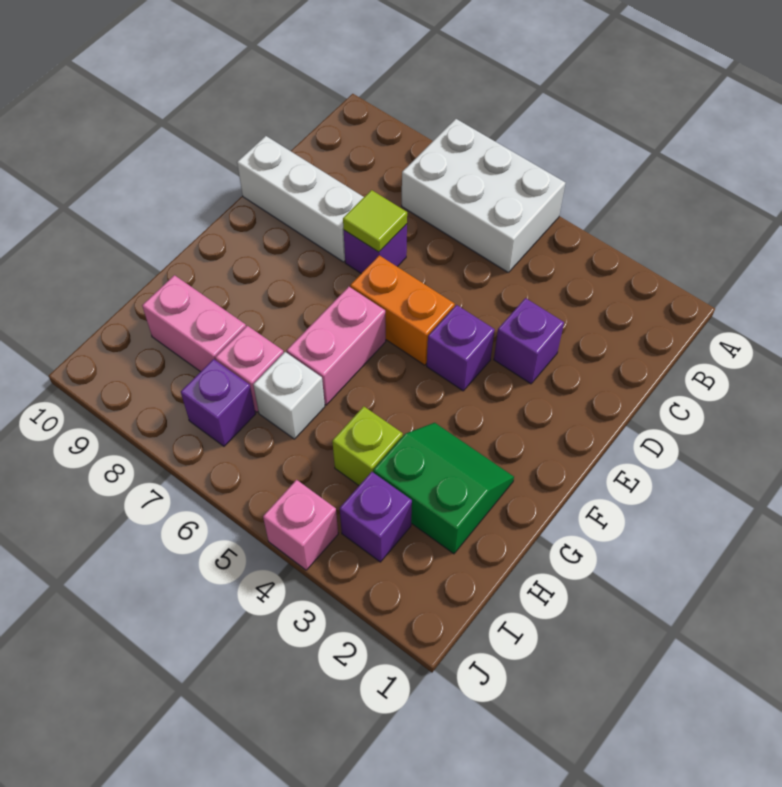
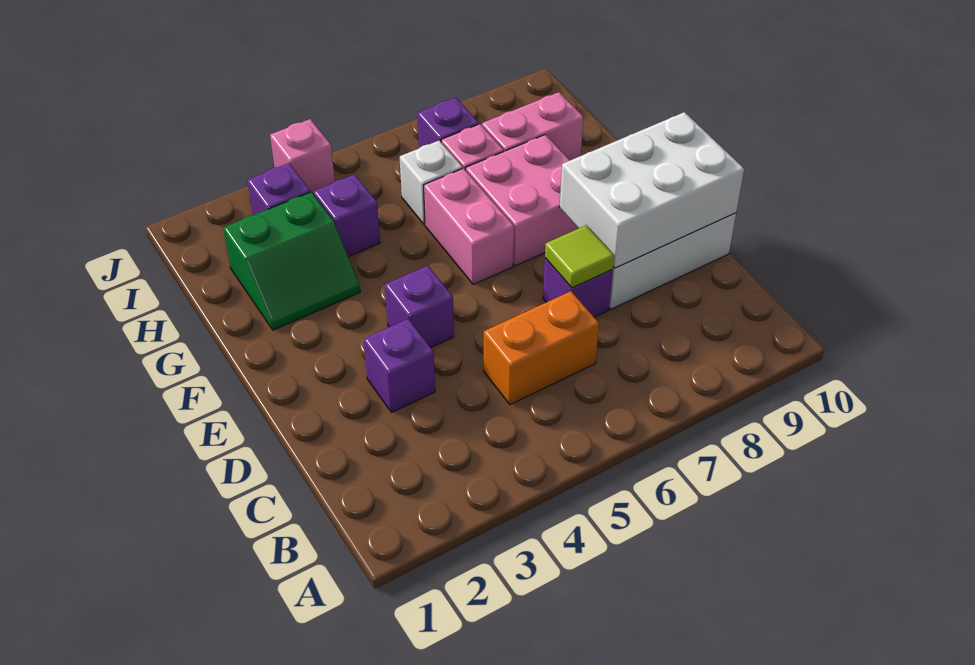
white brick A5:B7 level 1 -> white brick D8:E10 level 2
orange brick E5:E6 level 1 -> orange brick C5:C6 level 1
none -> pink brick F7:G8 level 1
lime brick H4 level 1 -> purple brick H4 level 1

